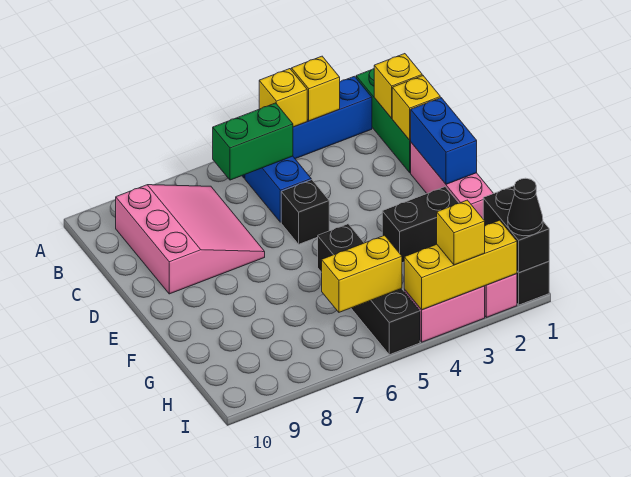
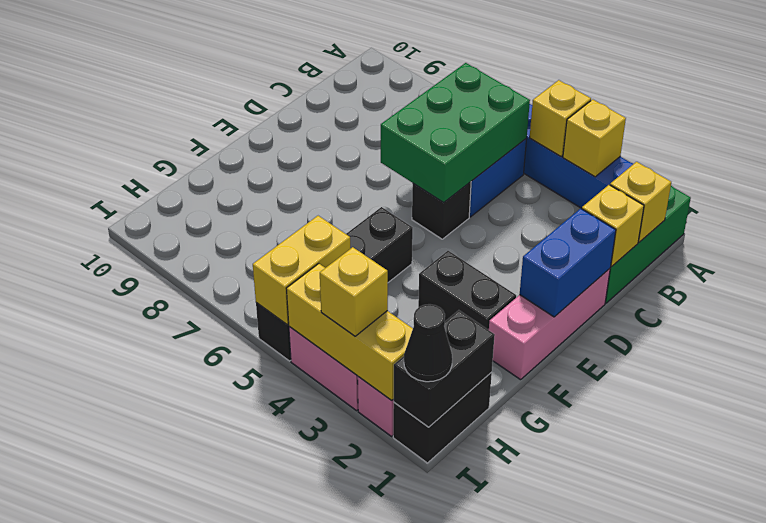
green brick B5:B6 level 2 -> green brick B5:D6 level 2
pink slope B7:D9 level 1 top 9 -> none
yellow brick H5:H6 level 2 -> yellow brick H5:I5 level 2

